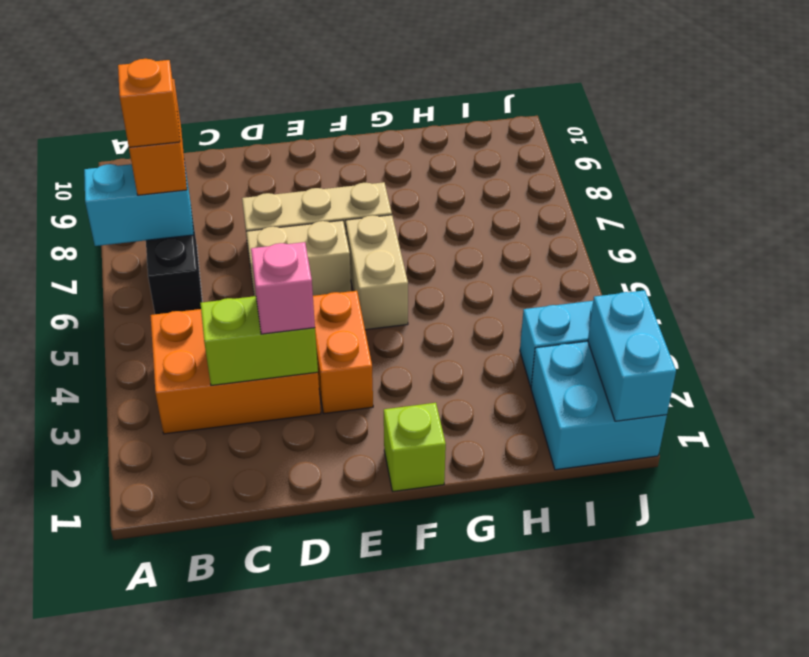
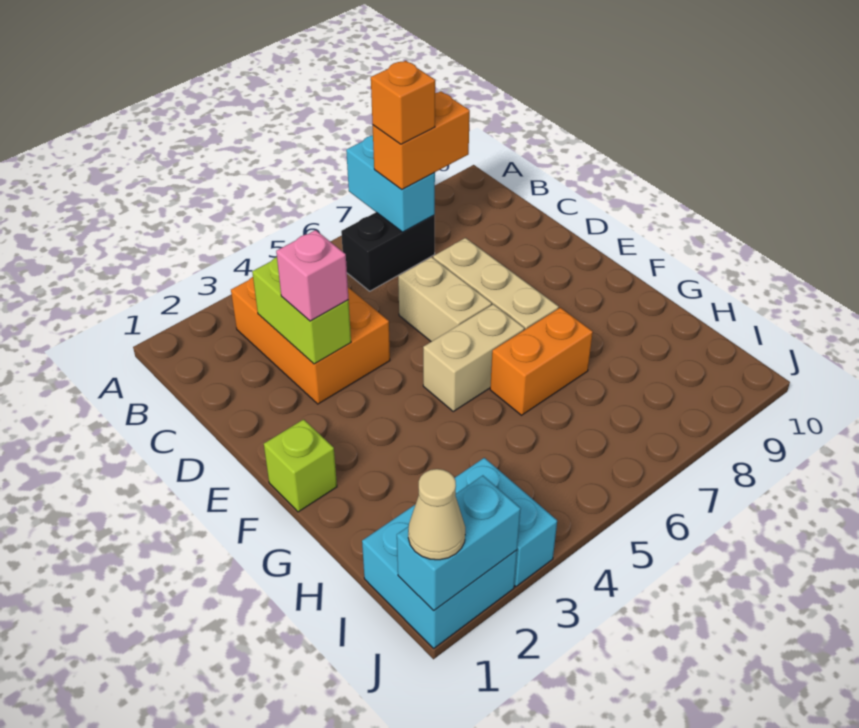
orange brick E3:E4 level 1 -> orange brick G6:G7 level 1
none -> tan cone J1 level 3

